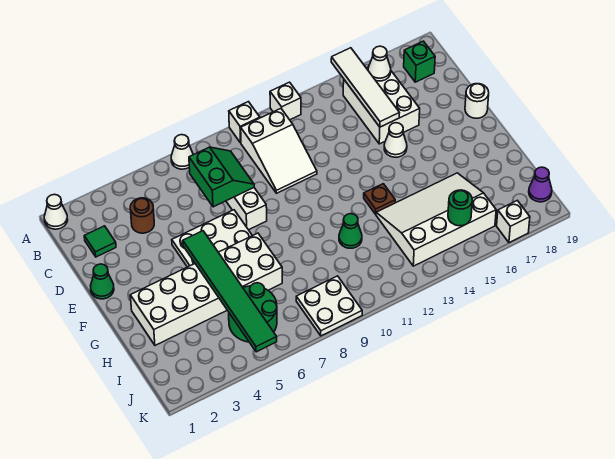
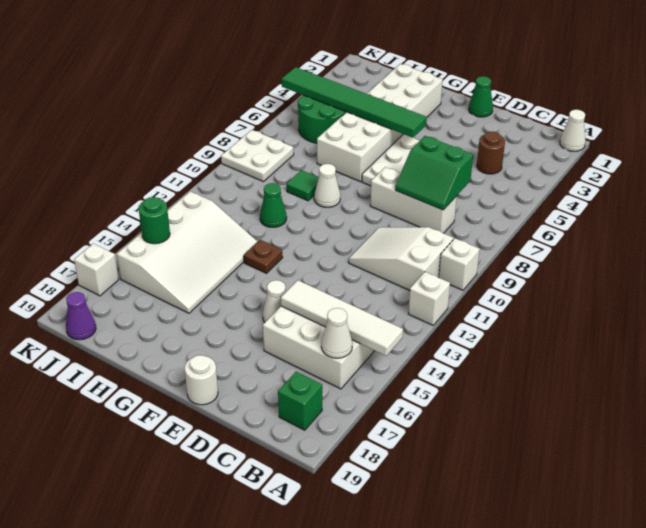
white cone A7 level 1 -> white cone G9 level 1
green tile C2 level 1 -> green tile H9 level 1

